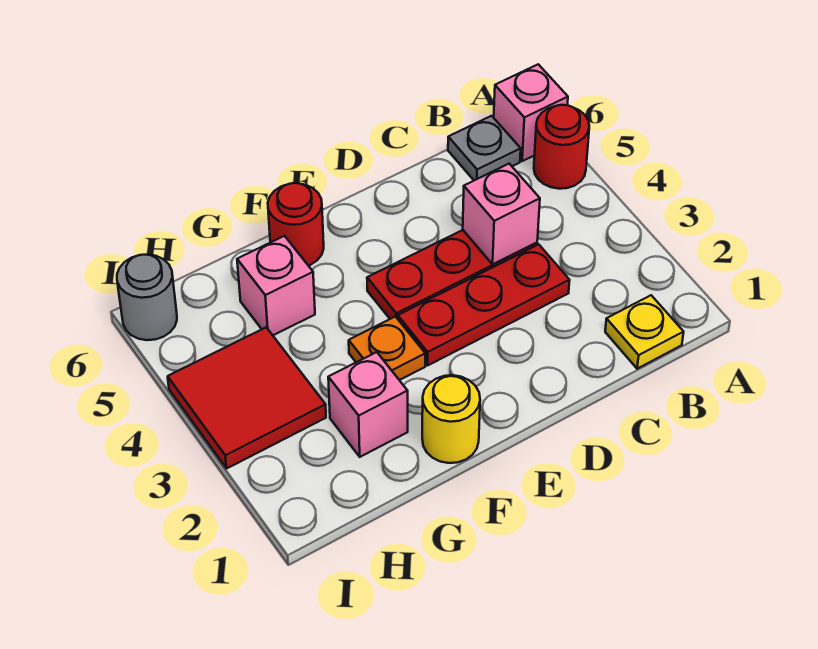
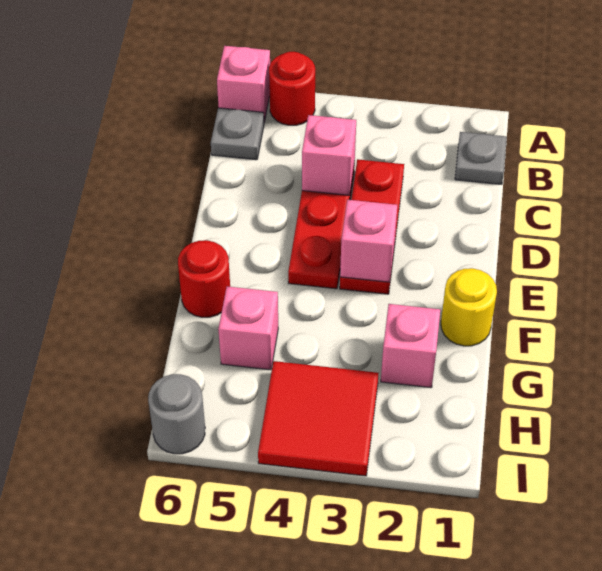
yellow plate B1 level 1 -> grey plate B1 level 1
none -> pink brick E3 level 2
orange plate F3 level 1 -> none

